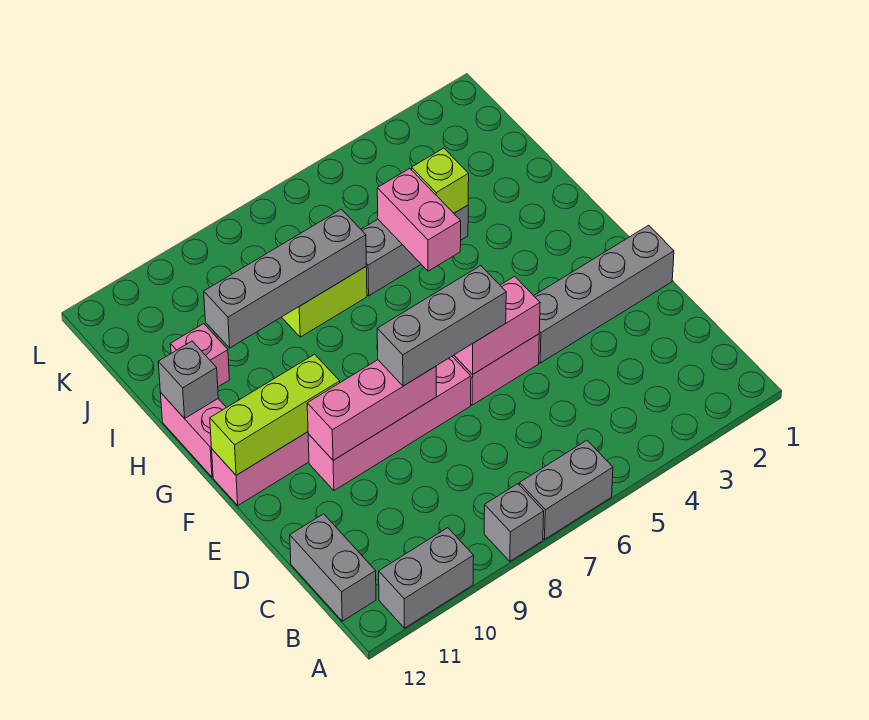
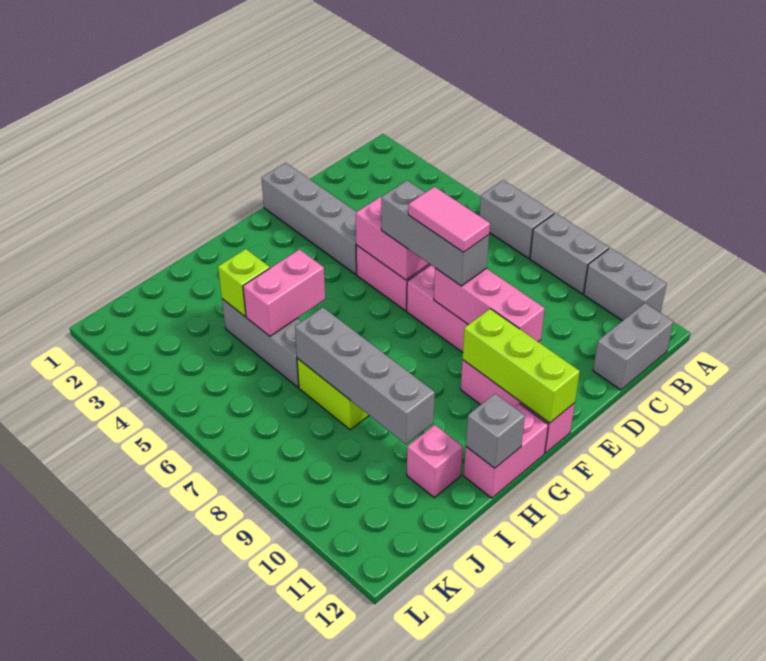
grey brick A8 level 1 -> grey brick A8:A9 level 1
none -> pink tile E7:E8 level 4

